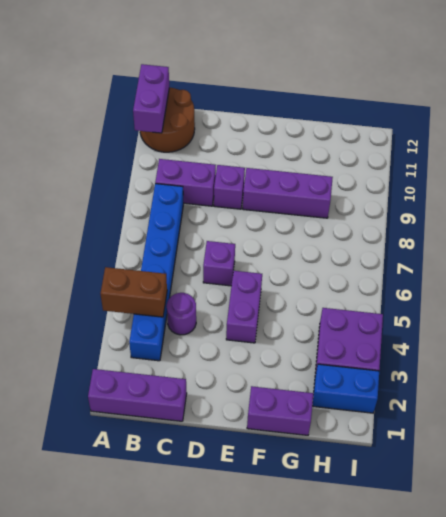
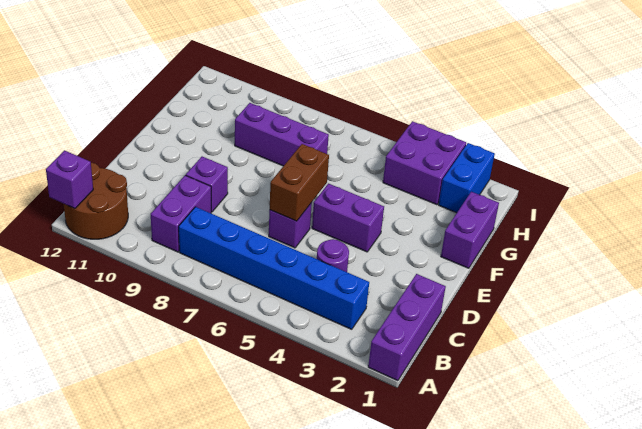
brown brick A4:B4 level 2 -> brown brick D6:E6 level 2
purple brick A11:A12 level 2 -> purple brick A12 level 2
purple brick E9:G9 level 1 -> purple brick G7:G9 level 1

